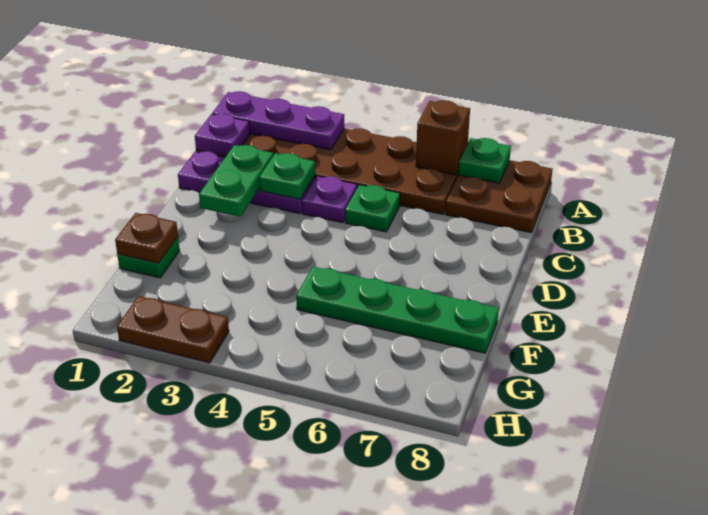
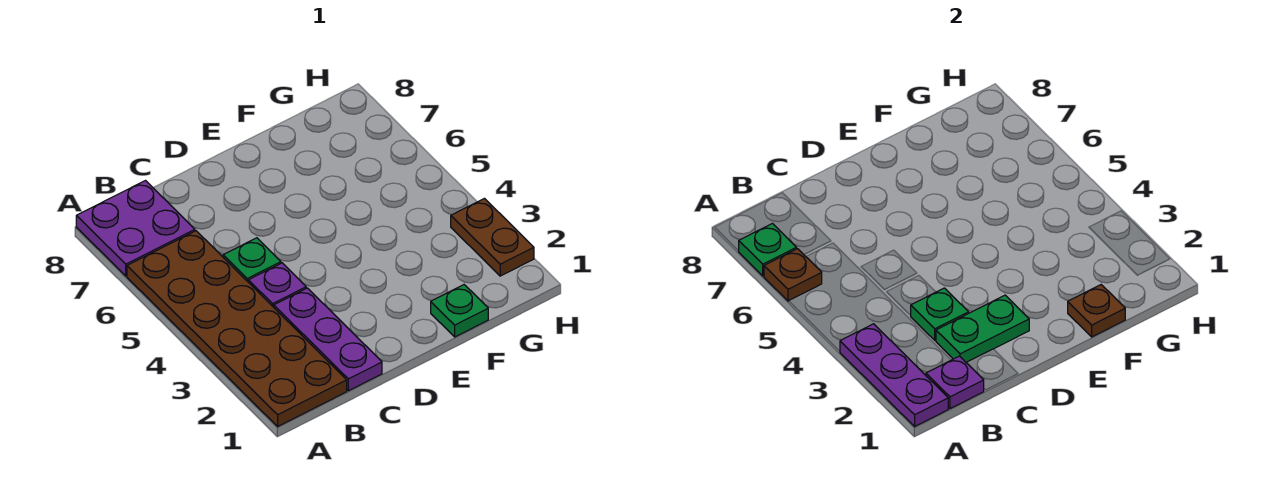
brown brick A6 level 2 -> brown plate A6 level 2
brown plate A7:B8 level 1 -> purple plate A7:B8 level 1
green plate F5:F8 level 1 -> none

